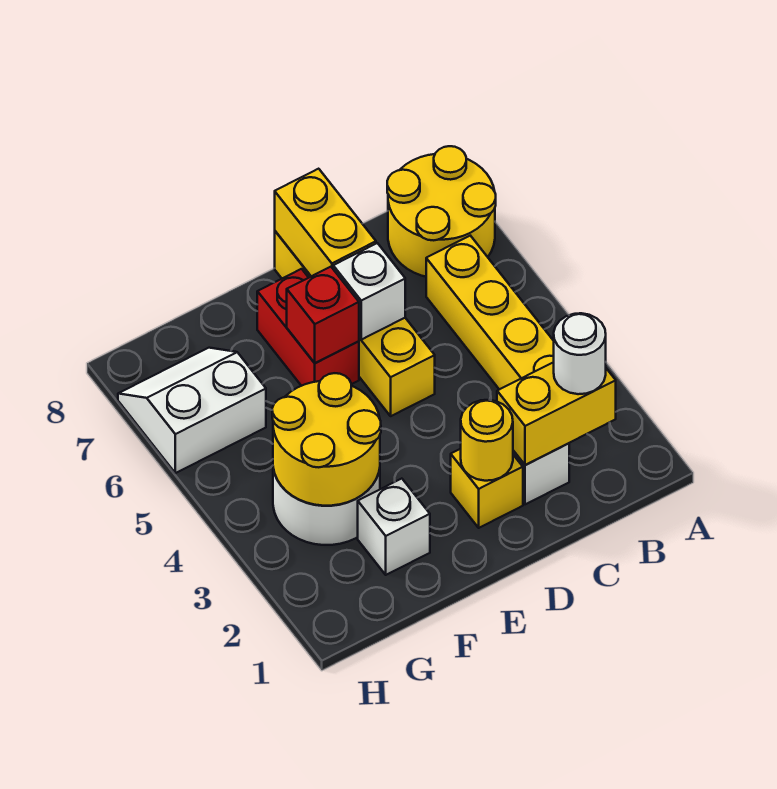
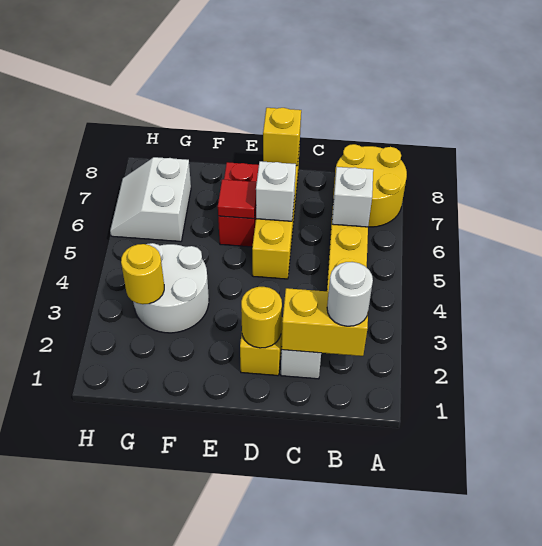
yellow brick D7:D8 level 2 -> yellow brick D8 level 2
red brick E6 level 2 -> red tile E6 level 2
white brick F2 level 1 -> white brick B6 level 2
yellow round brick F3:G4 level 2 -> yellow round brick G3 level 2
white slope G6:H7 level 1 top 6 -> white slope G6:H7 level 1 top G

